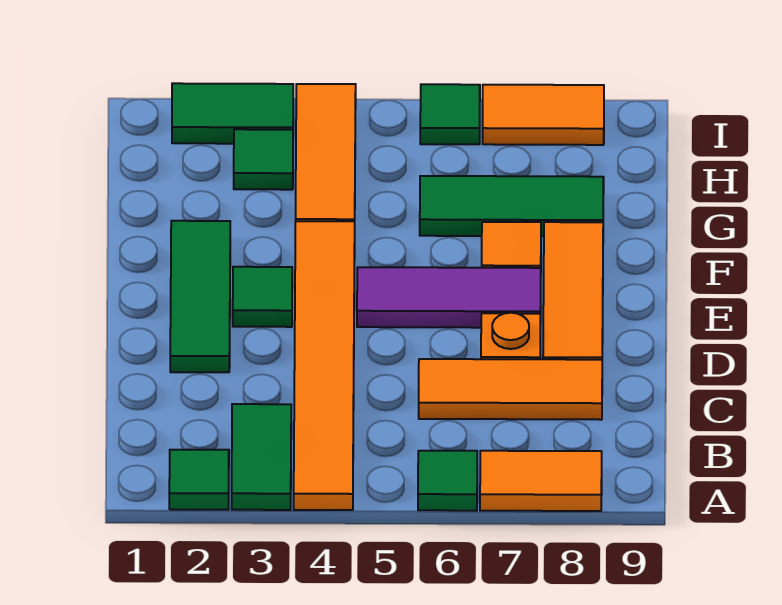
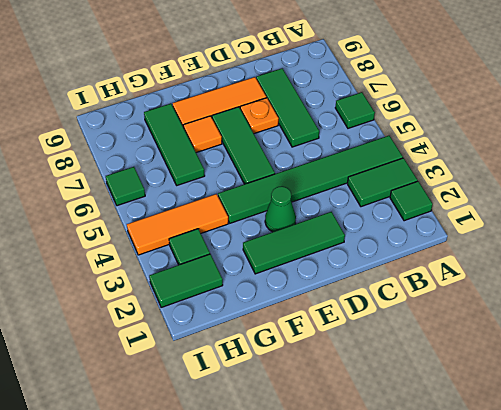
orange tile A4:F4 level 1 -> green tile A4:F4 level 1
orange tile A7:A8 level 1 -> none
orange tile C6:C8 level 1 -> green tile C6:C8 level 1
green tile E3 level 1 -> green cone E3 level 1
purple tile E5:E7 level 1 -> green tile E5:E7 level 1
green tile I2:I3 level 1 -> green tile H2:I2 level 1
orange tile I7:I8 level 1 -> none

